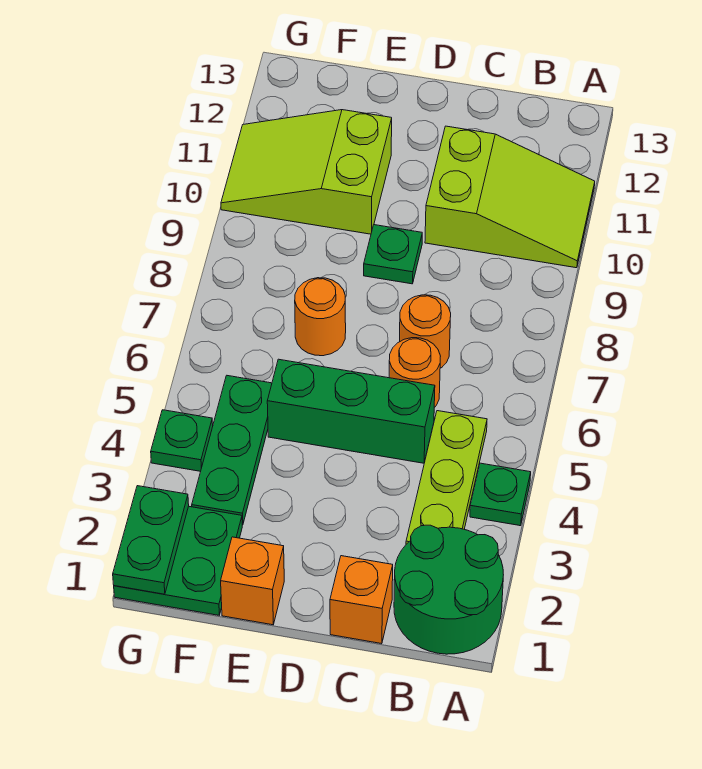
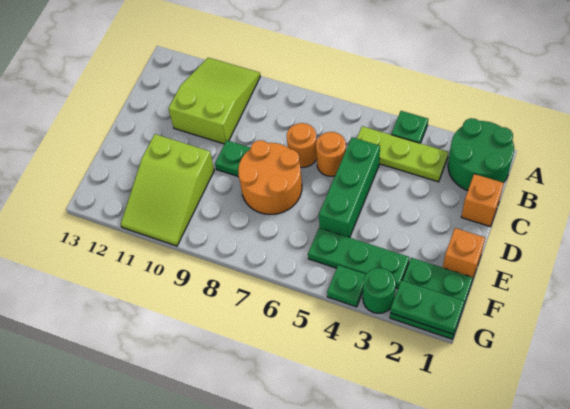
orange round brick E7 level 1 -> orange round brick D7:E8 level 1
none -> green round brick G3 level 1

